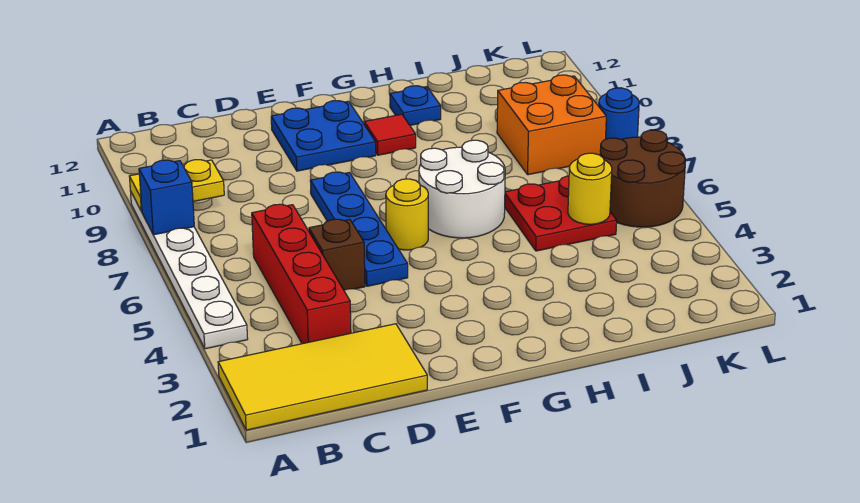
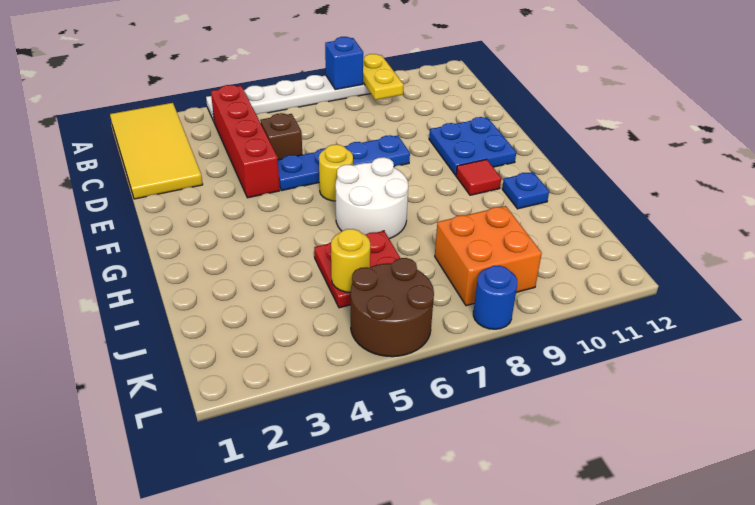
red brick C3:C6 level 1 -> red brick B4:E4 level 1

